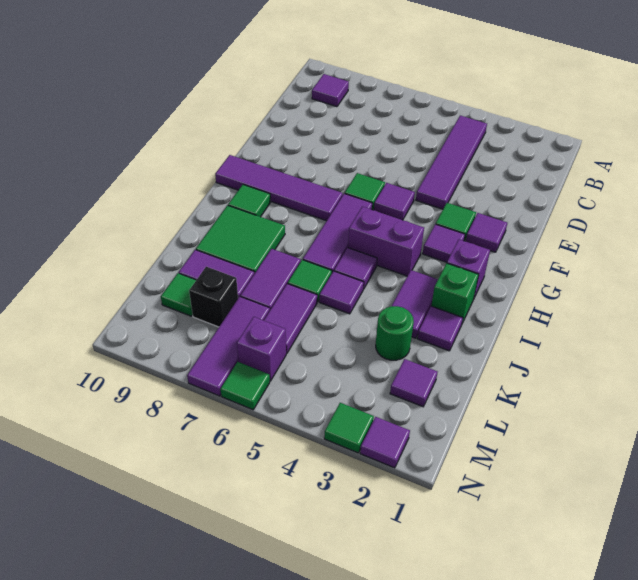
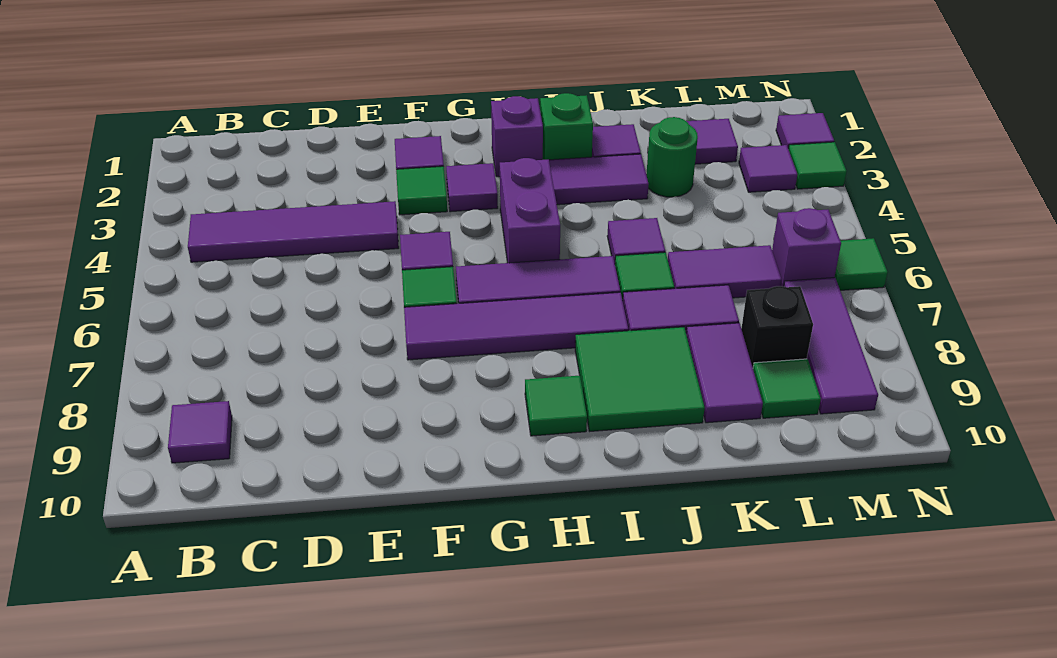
purple tile G7:G10 level 1 -> purple tile F7:I7 level 1
purple tile I5 level 1 -> purple tile M3 level 1
purple tile L7:N7 level 1 -> purple tile M7:M9 level 1

